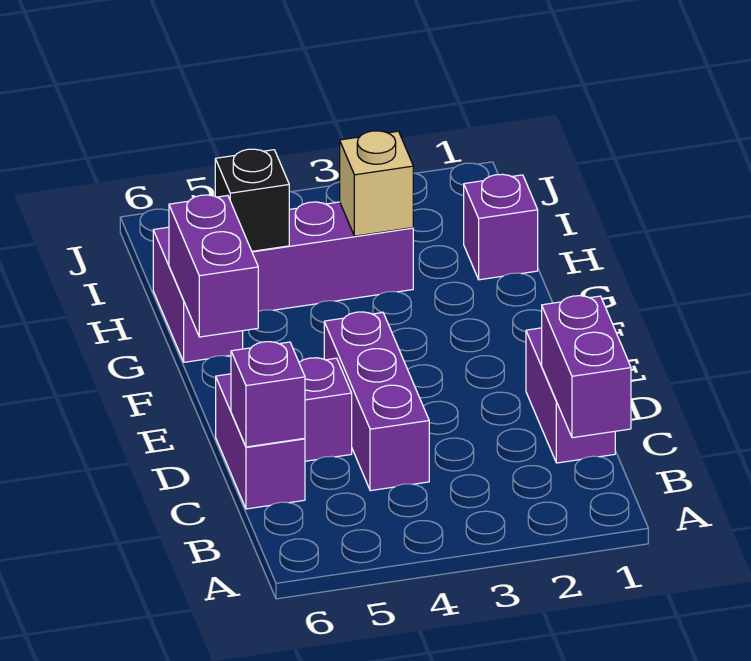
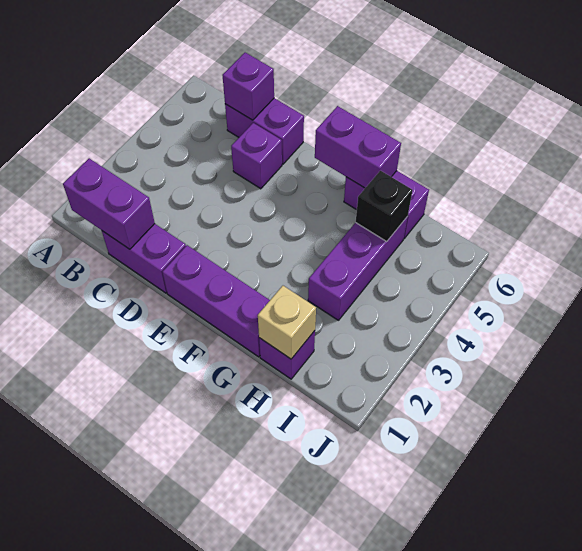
purple brick C4:E4 level 1 -> purple brick E1:G1 level 1
tan brick H3 level 2 -> tan brick H1 level 2

